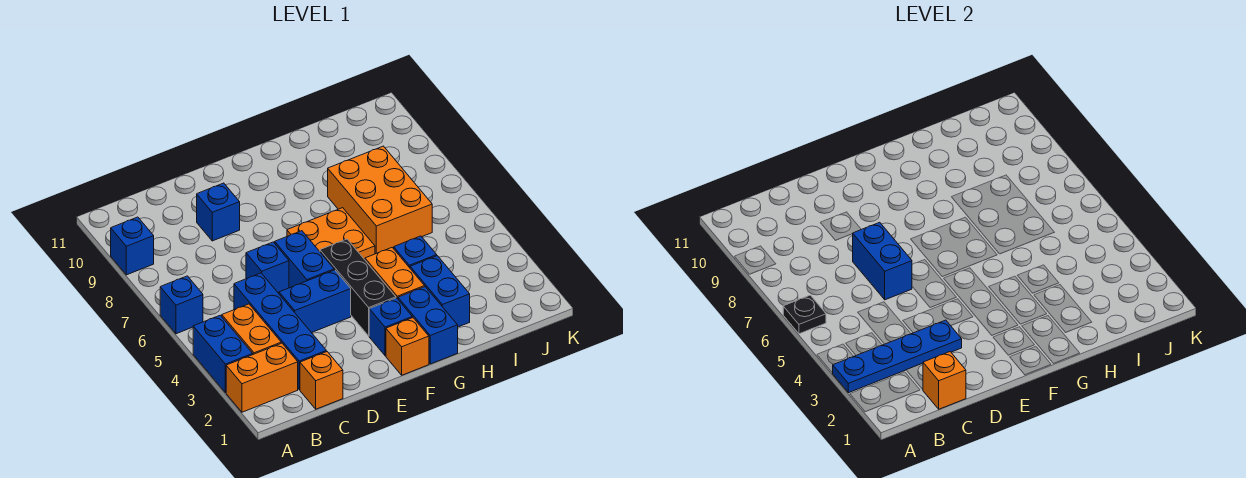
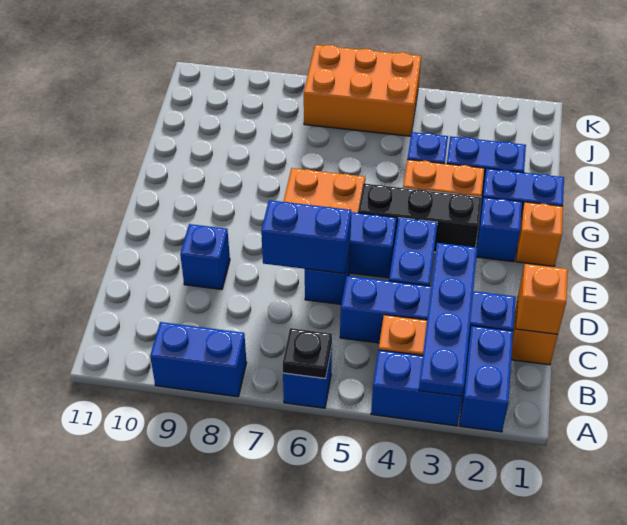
orange brick A2:B2 level 1 -> blue brick A2:B2 level 1
blue brick A9 level 1 -> blue brick A8:A9 level 1
orange brick H6:I8 level 1 -> orange brick J5:K7 level 1

